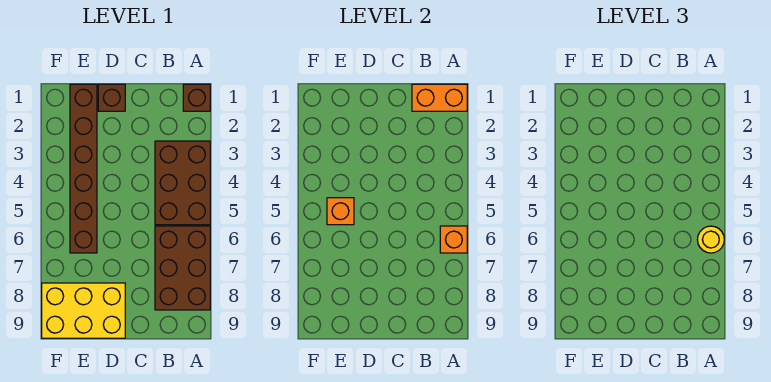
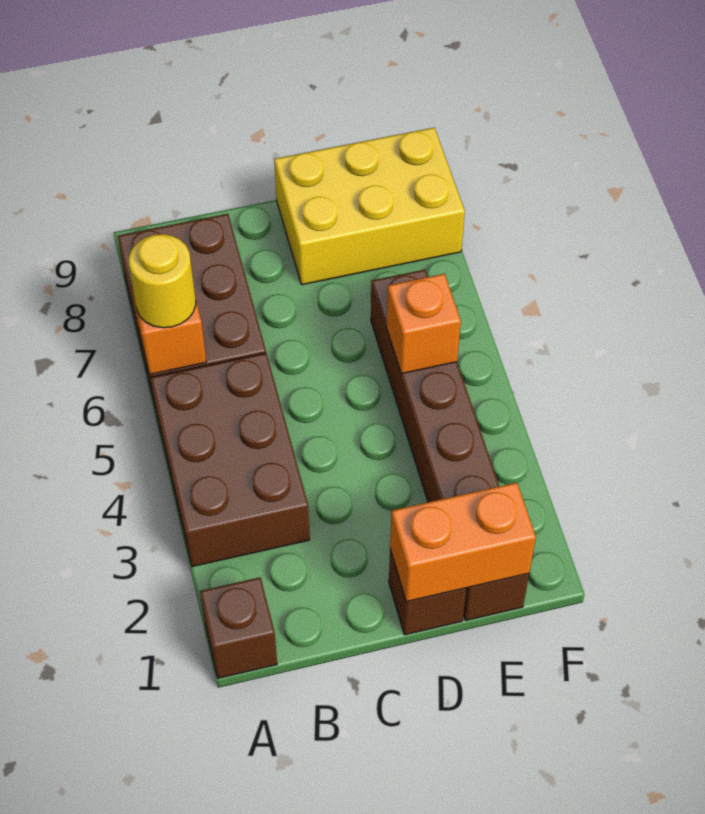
orange brick A1:B1 level 2 -> orange brick D1:E1 level 2

